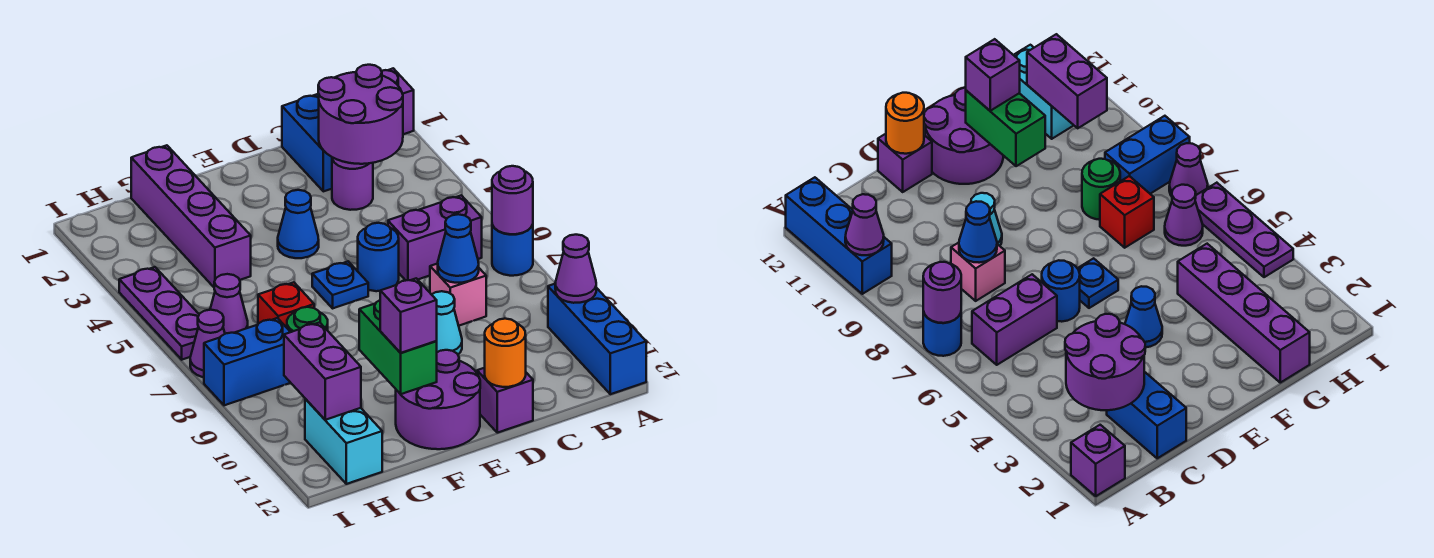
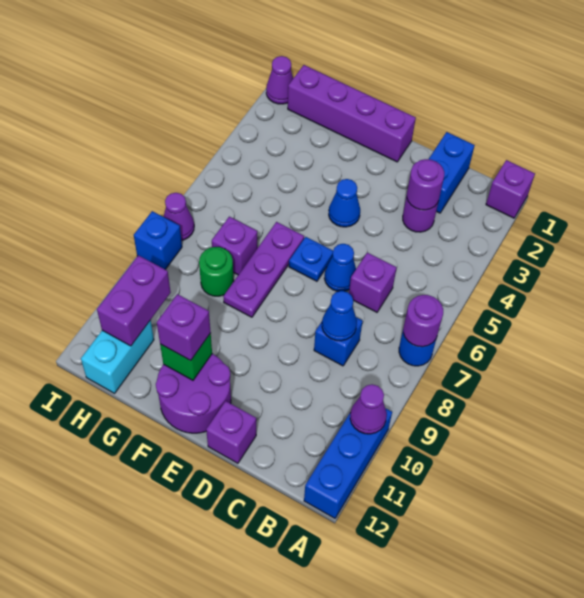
purple round brick B2:C3 level 2 -> purple round brick C3 level 2
purple brick B6:C6 level 1 -> purple brick C6 level 1
pink brick C8 level 1 -> blue brick C8 level 1
blue round brick D6 level 1 -> blue cone D6 level 1
cyan cone D9 level 1 -> none
orange round brick D12 level 2 -> none
green brick F10:F11 level 2 -> green brick F11 level 2
purple brick G1:G4 level 1 -> purple brick E1:H1 level 1
red brick G7 level 1 -> purple brick G7 level 1
purple cone H6 level 1 -> purple cone I1 level 1
blue brick H8:I8 level 1 -> blue brick I8 level 1
purple plate I4:I6 level 1 -> purple plate F6:F8 level 1

